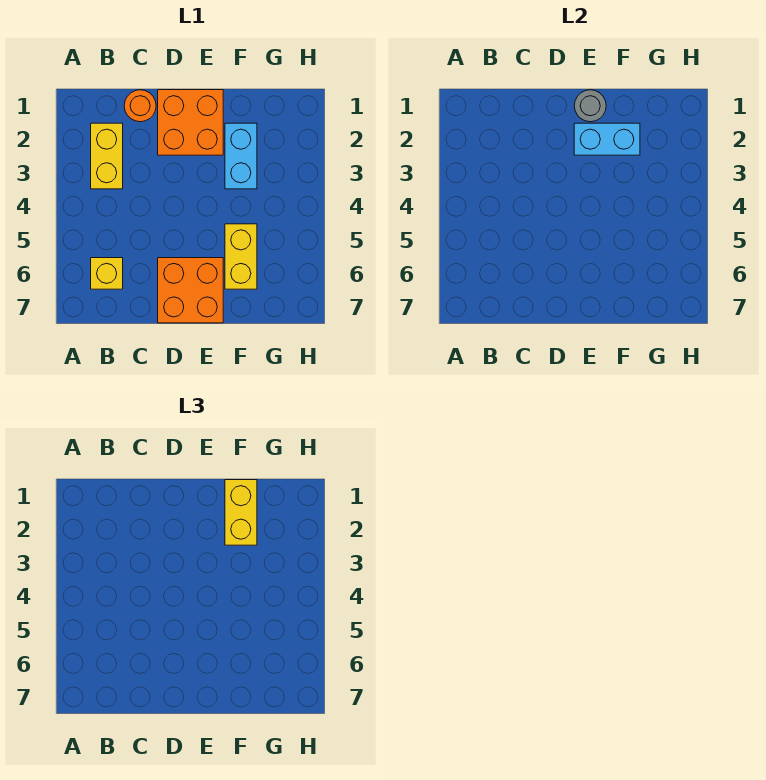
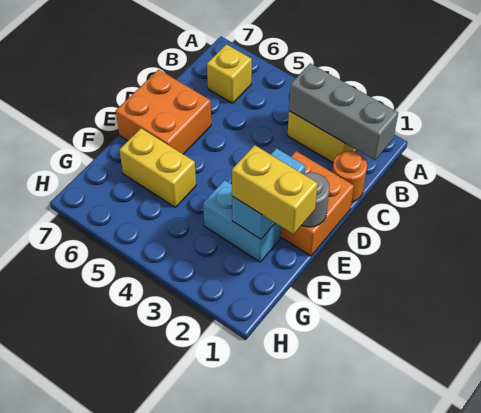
none -> grey brick B1:B3 level 2

